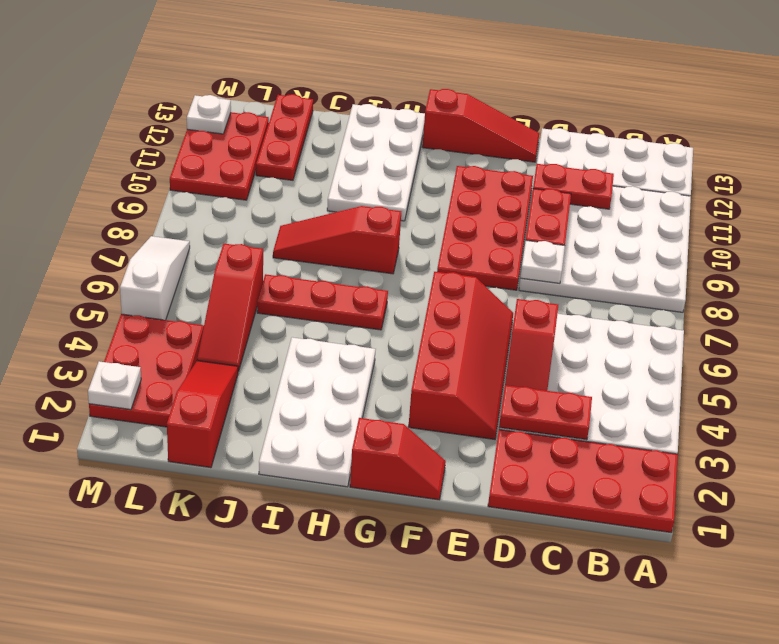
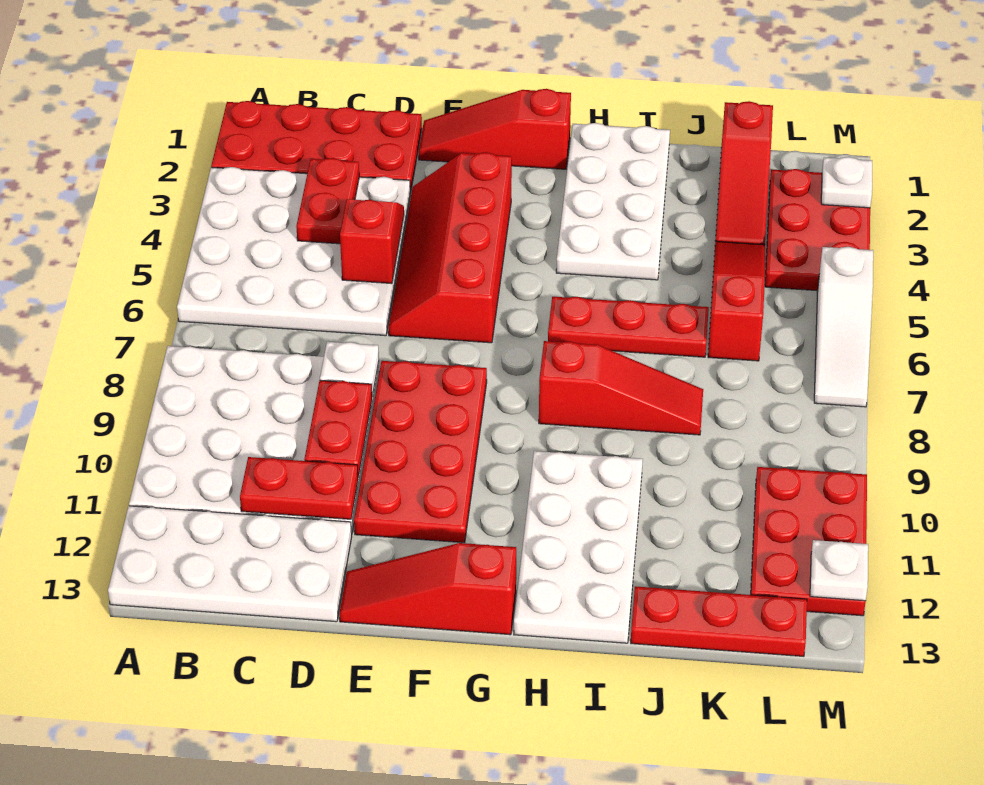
red plate C3:D3 level 2 -> red plate C3:C4 level 2
red slope F1:G1 level 1 top G -> red slope E1:G1 level 1 top G
red plate K11:K13 level 1 -> red plate J13:L13 level 1

